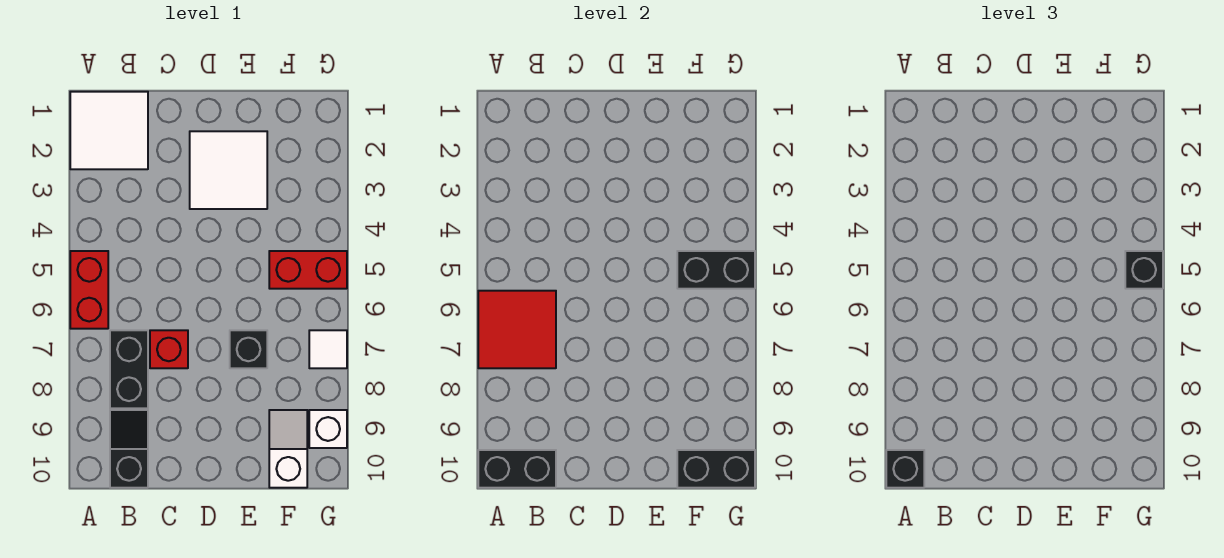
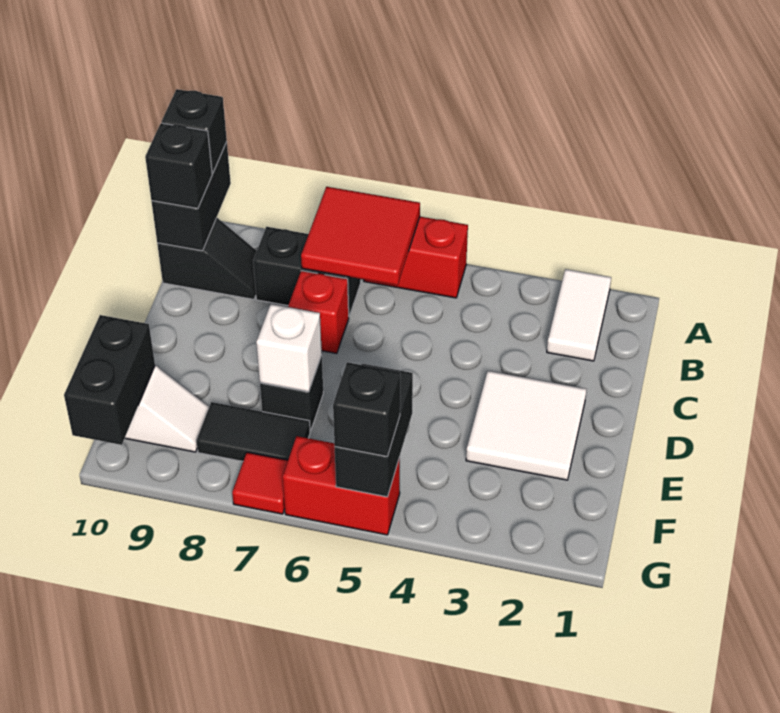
white tile A1:B2 level 1 -> white tile A2:B2 level 1
none -> black brick B10 level 3
red brick F5:G5 level 1 -> red brick G5:G6 level 1
none -> black tile F7:F8 level 1
white tile G7 level 1 -> red tile G7 level 1
white brick G9 level 1 -> white brick E7 level 2

